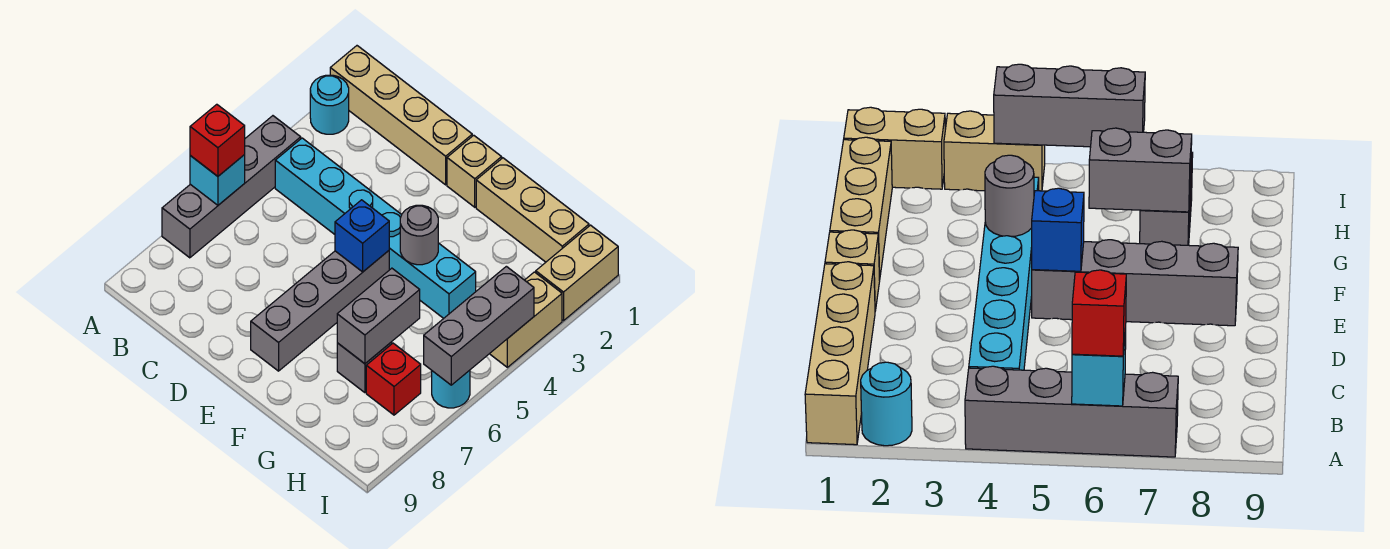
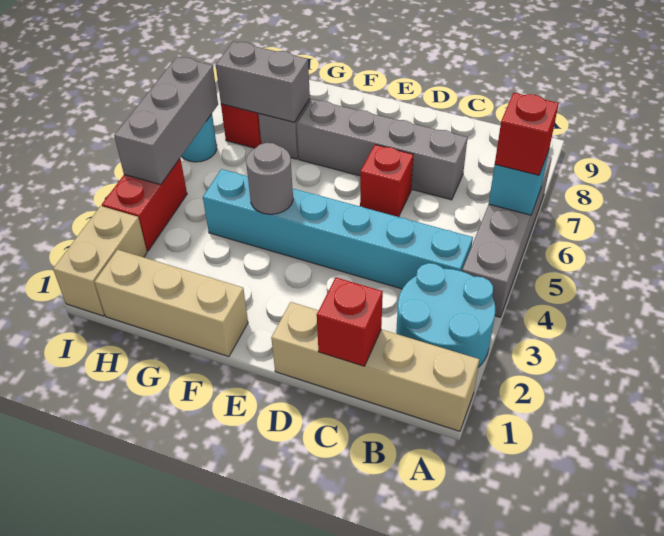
cyan round brick A2 level 1 -> cyan round brick A2:B3 level 1
none -> red brick C1 level 2
none -> red brick D6 level 1
tan brick E1 level 1 -> none
grey brick E5:E8 level 1 -> grey brick C7:F7 level 1
blue brick E5 level 2 -> none
grey brick G6:G7 level 2 -> grey brick G7:H7 level 2
tan brick I3:I4 level 1 -> red brick I3:I4 level 1

